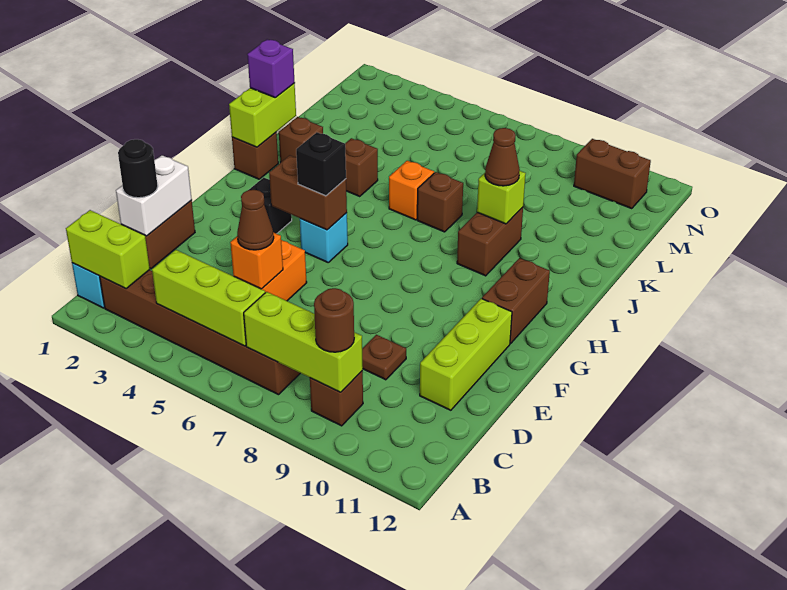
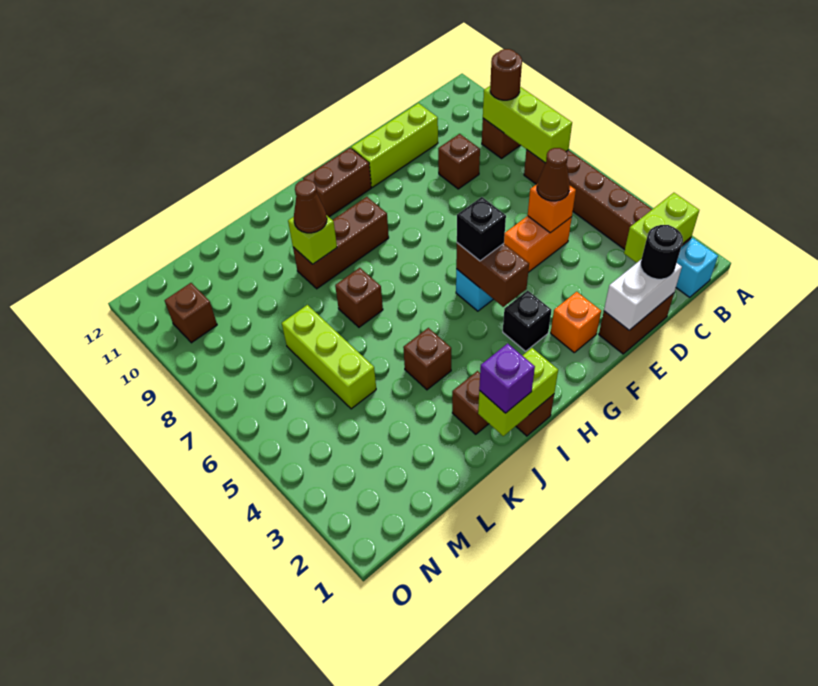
lime brick B1:B2 level 2 -> lime brick B2:C2 level 2
lime brick B4:B6 level 2 -> lime brick L5:L7 level 1
brown plate D9 level 1 -> brown brick D9 level 1
brown brick I9:J9 level 1 -> brown brick H9:J9 level 1
orange brick J6 level 1 -> orange brick F2 level 1
brown brick N10:N11 level 1 -> brown brick N10 level 1

